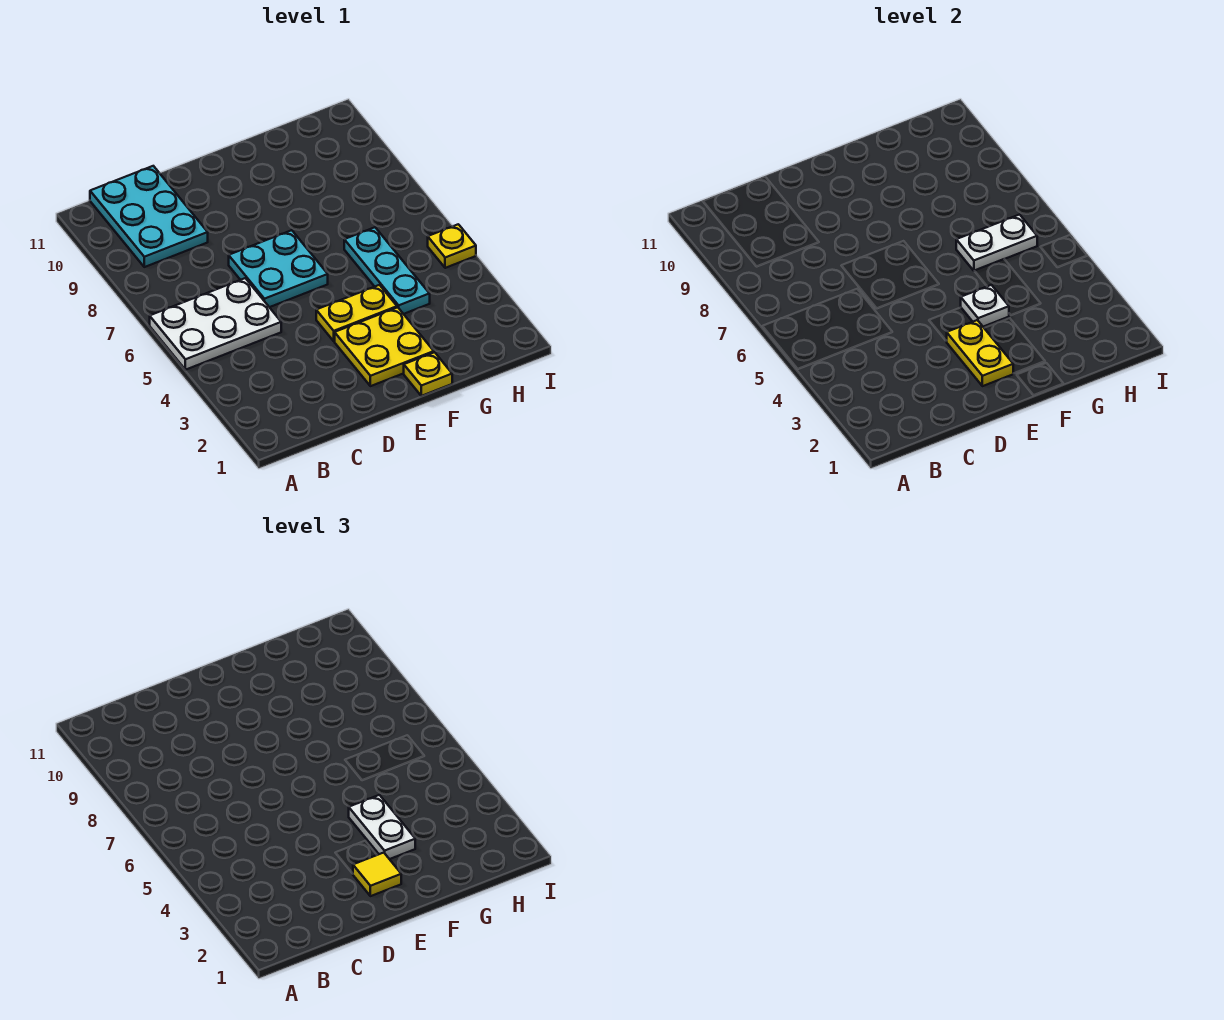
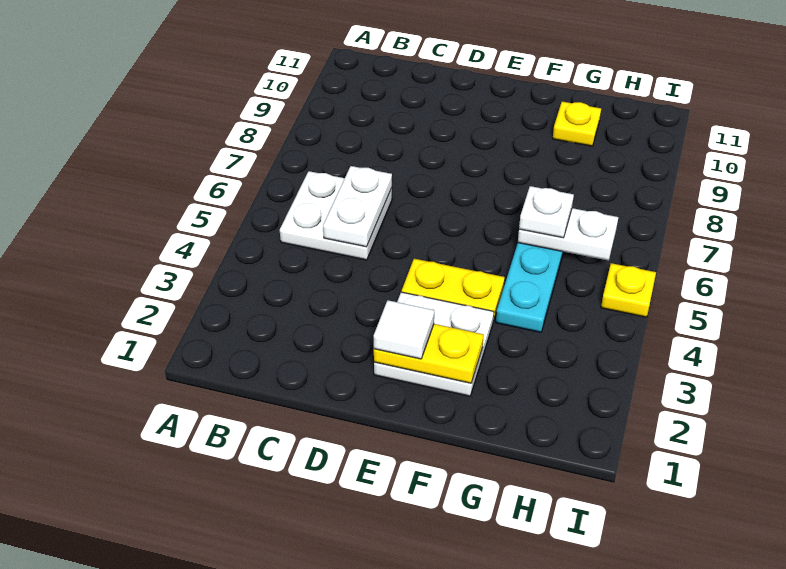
white plate A5:C6 level 1 -> white plate B5:C6 level 1
cyan plate B9:C11 level 1 -> none
cyan plate D6:E7 level 1 -> none
yellow plate E2:F3 level 1 -> white plate E2:F3 level 1
yellow plate E2:E3 level 2 -> yellow plate E2:F2 level 2
yellow tile E2 level 3 -> white tile E2 level 3
yellow plate F1 level 1 -> yellow plate G10 level 1
white plate F3:F4 level 3 -> white plate C5:C6 level 2
white plate F4 level 2 -> white plate G6 level 3

